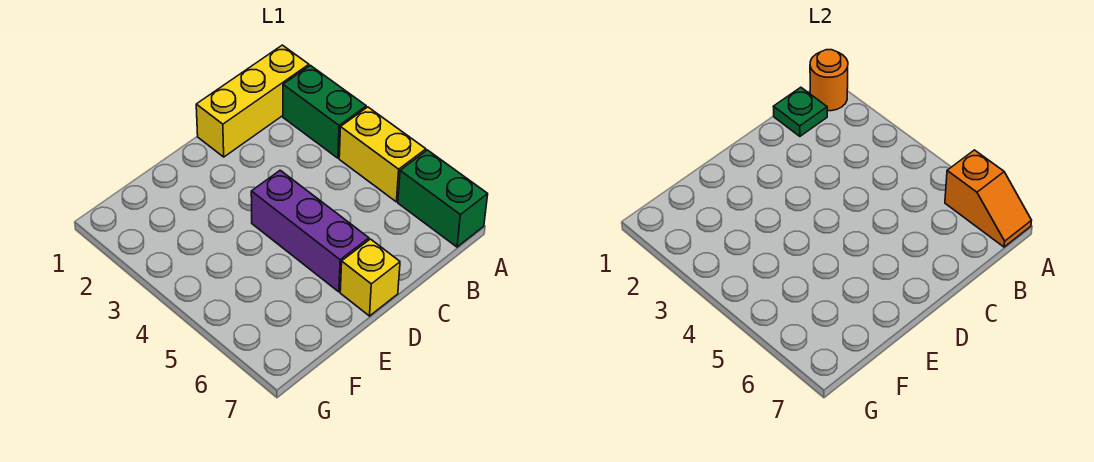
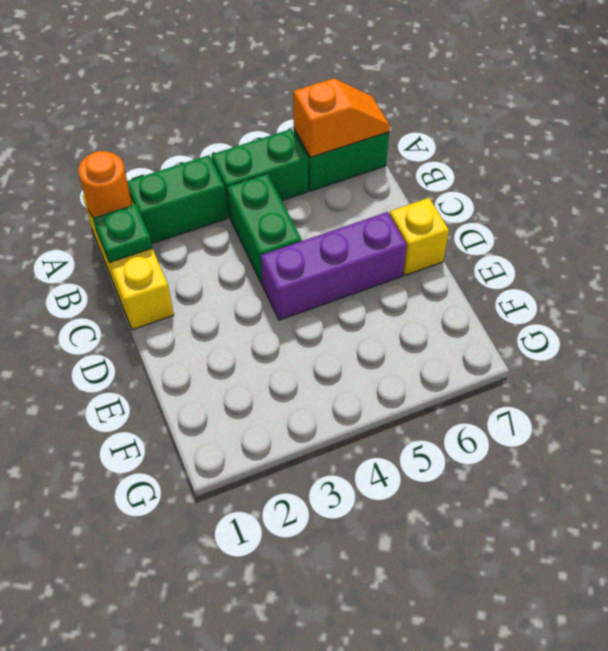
yellow brick A4:A5 level 1 -> green brick A4:A5 level 1
none -> green brick B4:C4 level 1

